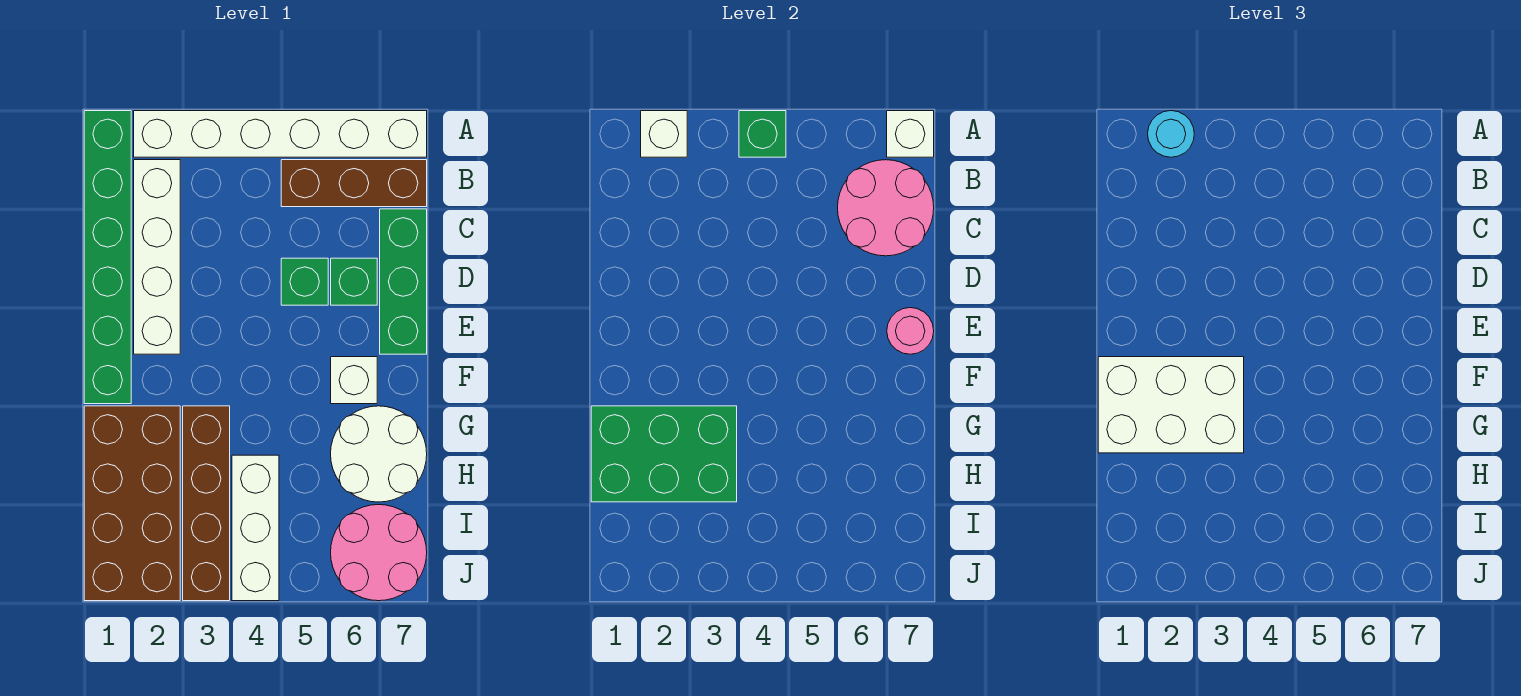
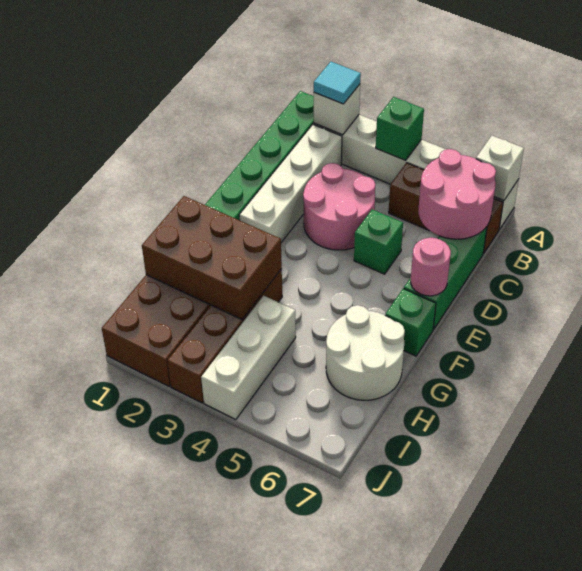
cyan round brick A2 level 3 -> cyan tile A2 level 3
green brick D6 level 1 -> green brick F7 level 1
white brick F1:G3 level 3 -> none
white brick F6 level 1 -> none
green brick G1:H3 level 2 -> brown brick G1:H3 level 2
pink round brick I6:J7 level 1 -> pink round brick C3:D4 level 1

